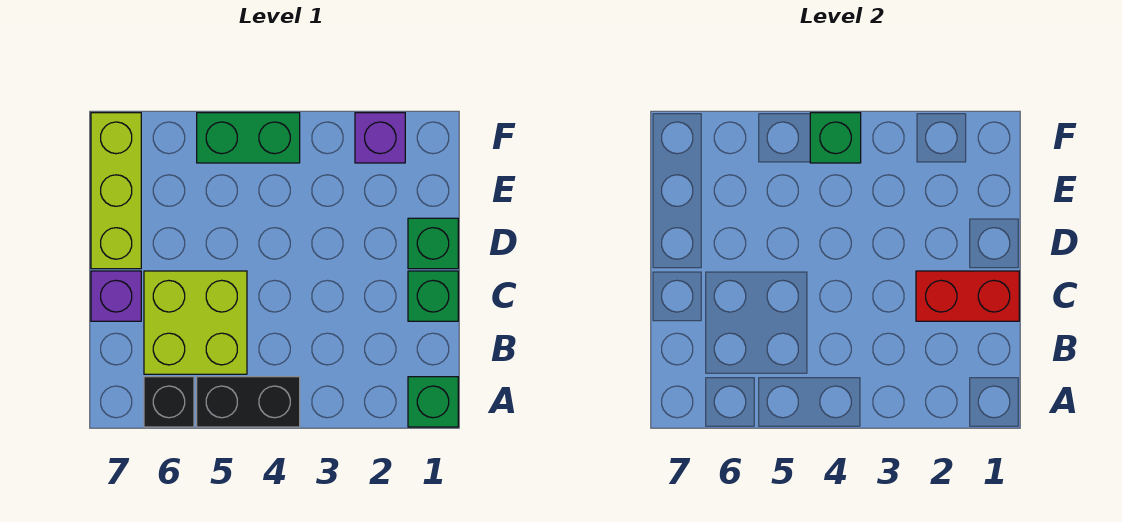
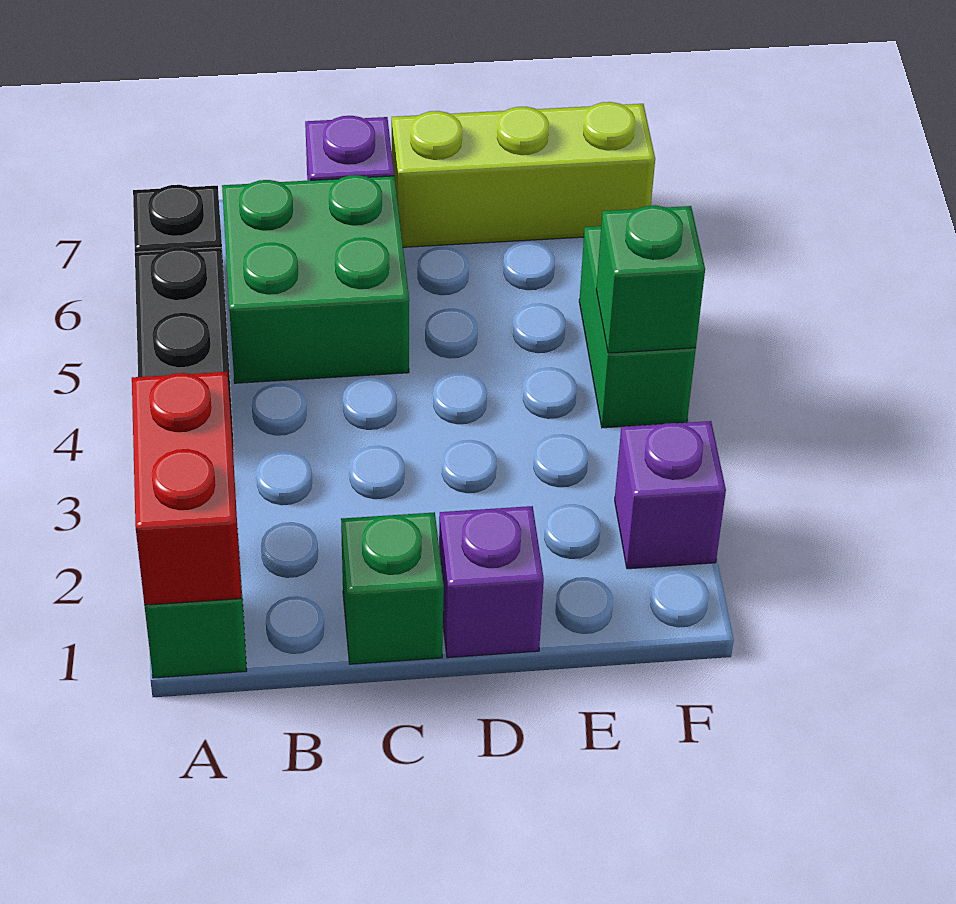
lime brick B5:C6 level 1 -> green brick B5:C6 level 1
red brick C1:C2 level 2 -> red brick A1:A2 level 2
green brick D1 level 1 -> purple brick D1 level 1

